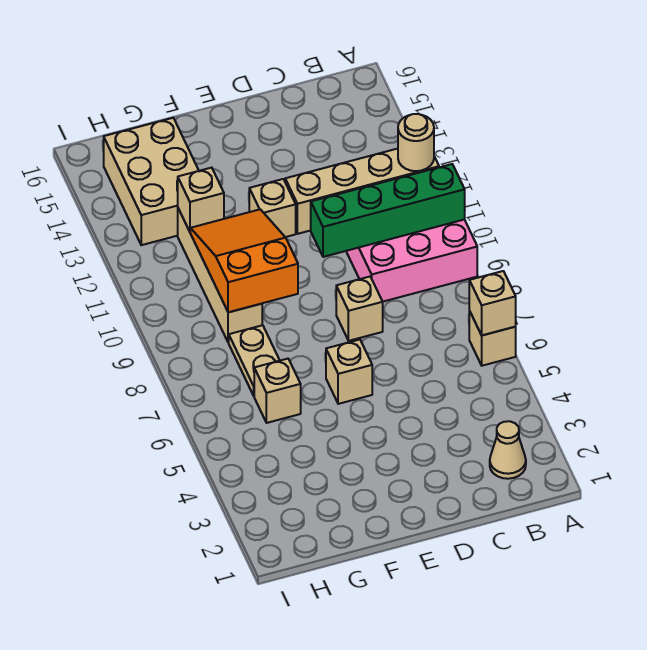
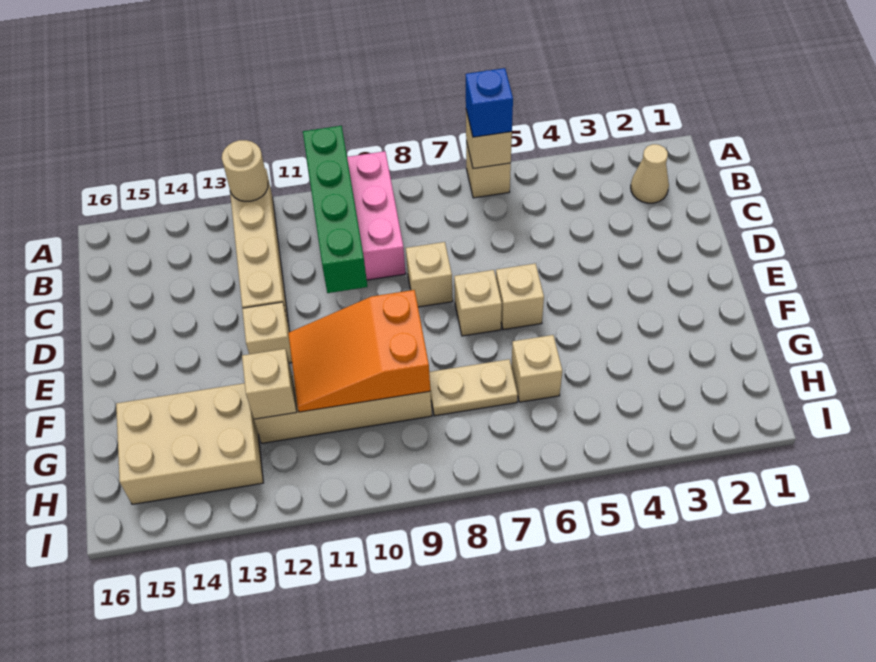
none -> blue brick A6 level 3
none -> tan brick E7 level 1

